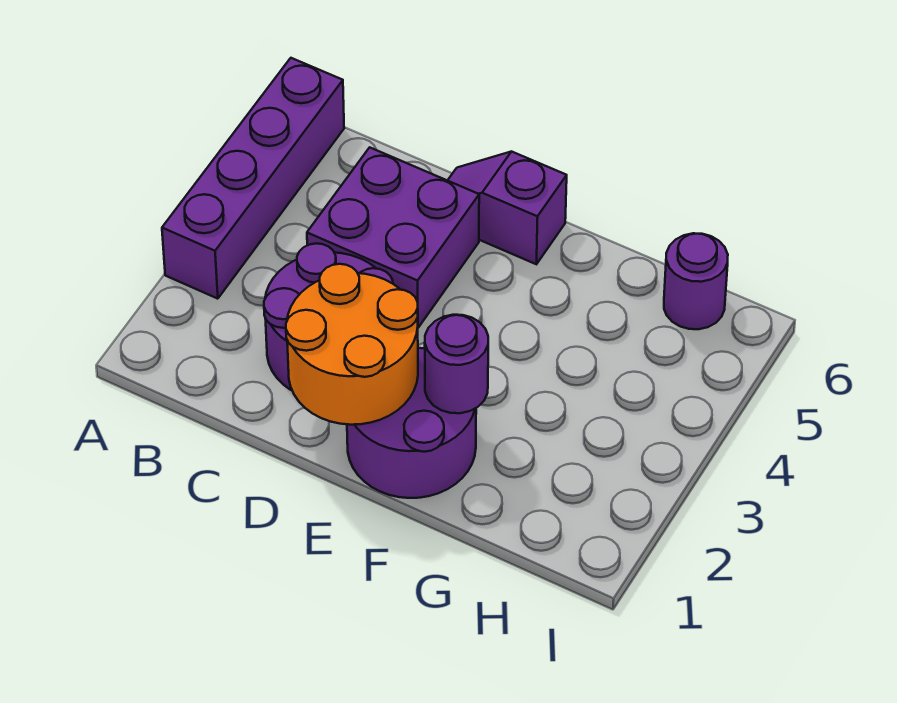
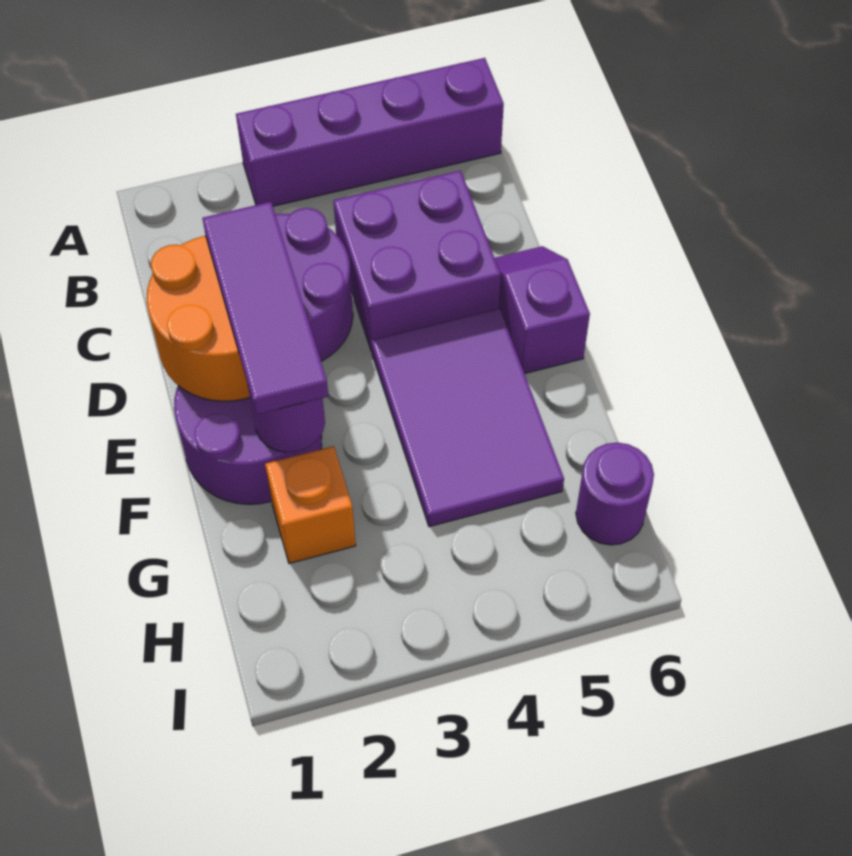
none -> purple tile D2:F2 level 3
none -> purple tile E4:G5 level 1
none -> orange brick G2 level 1

